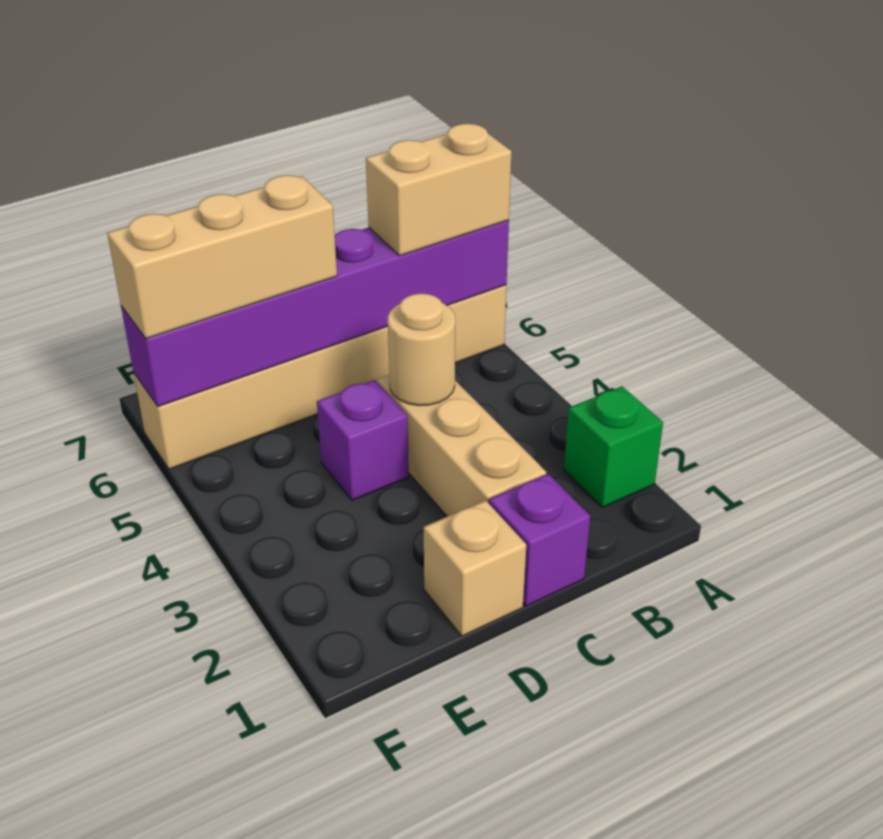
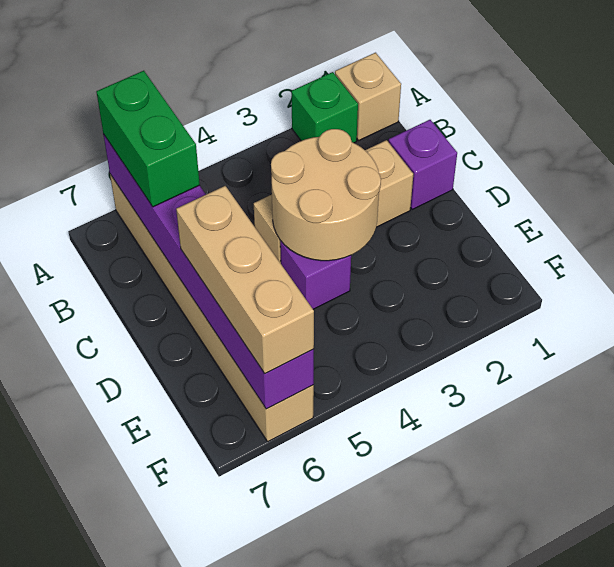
tan brick A6:B6 level 3 -> green brick A6:B6 level 3
tan round brick C4 level 2 -> tan round brick C3:D4 level 2
tan brick D1 level 1 -> tan brick A1 level 1

